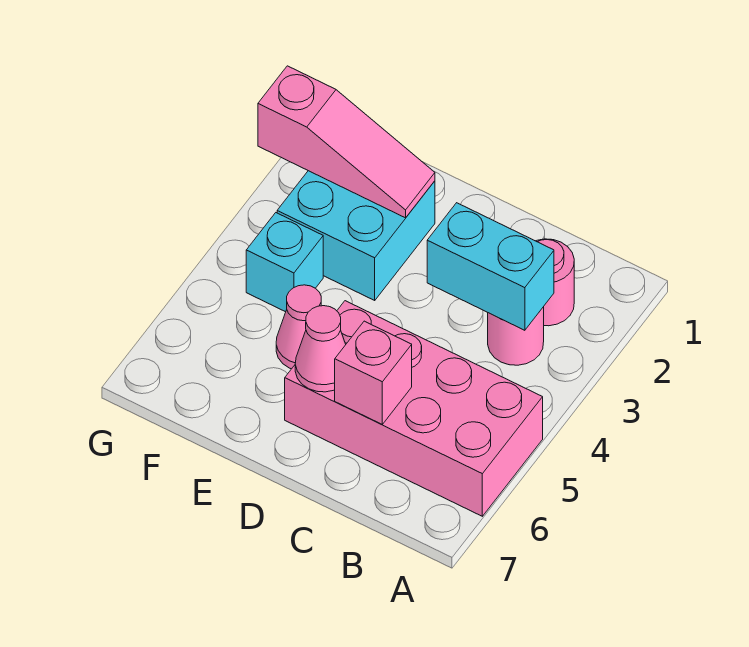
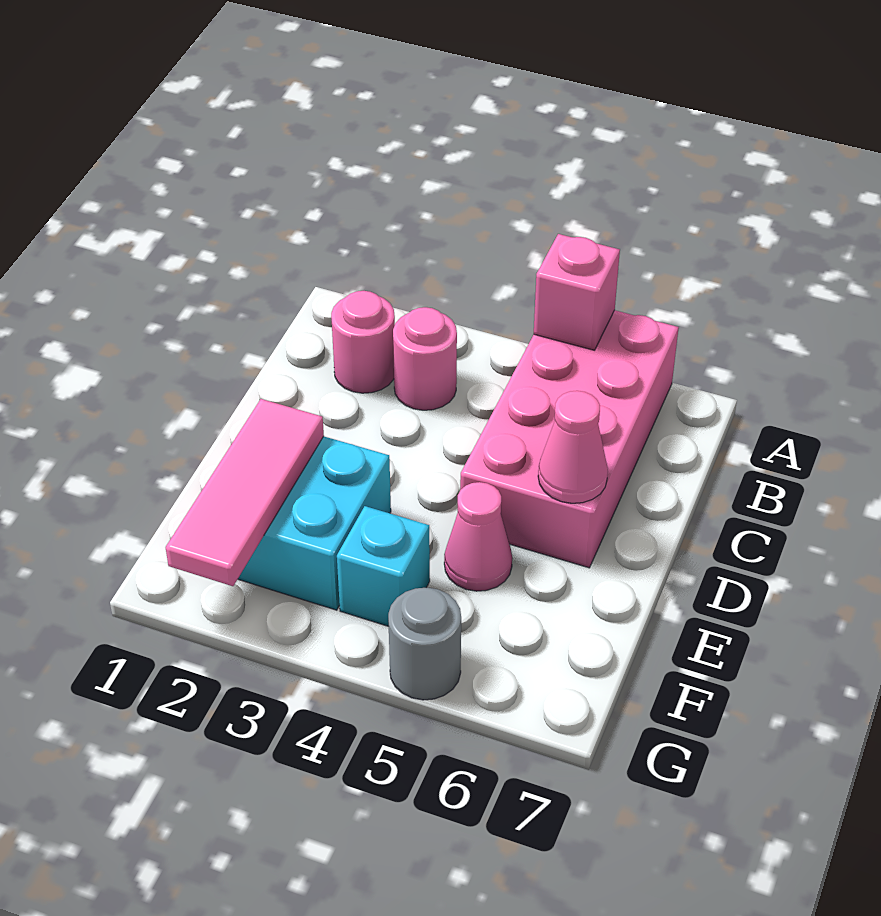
cyan brick B3:C3 level 2 -> none
pink brick C6 level 2 -> pink brick A5 level 2
pink slope E2:G2 level 2 top G -> pink tile E2:G2 level 2
none -> grey round brick G5 level 1

